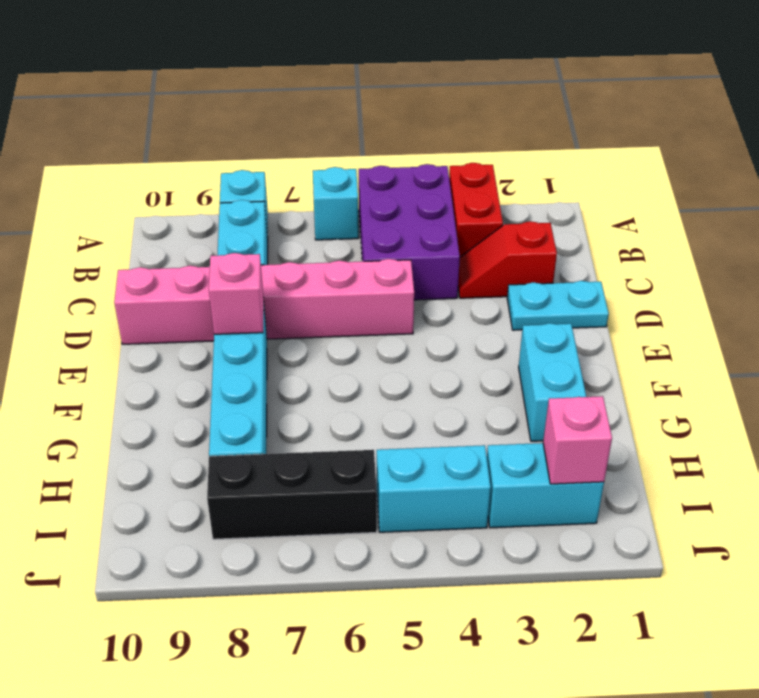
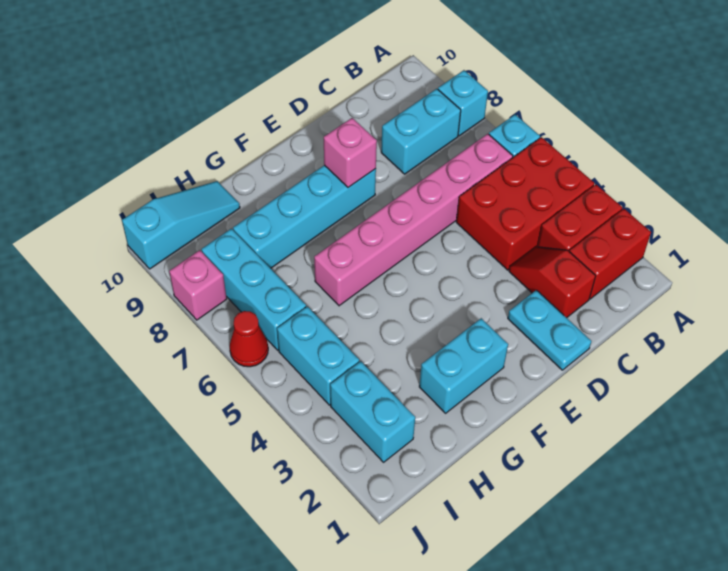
none -> red brick A2:B2 level 1
purple brick A4:C5 level 1 -> red brick A4:C5 level 1
pink brick D5:D10 level 1 -> pink brick B6:G6 level 1
none -> cyan slope H10:J10 level 1 top J
pink brick I2 level 2 -> pink brick J8 level 1
black brick I6:I8 level 1 -> cyan brick I6:I8 level 1
none -> red cone J6 level 1

